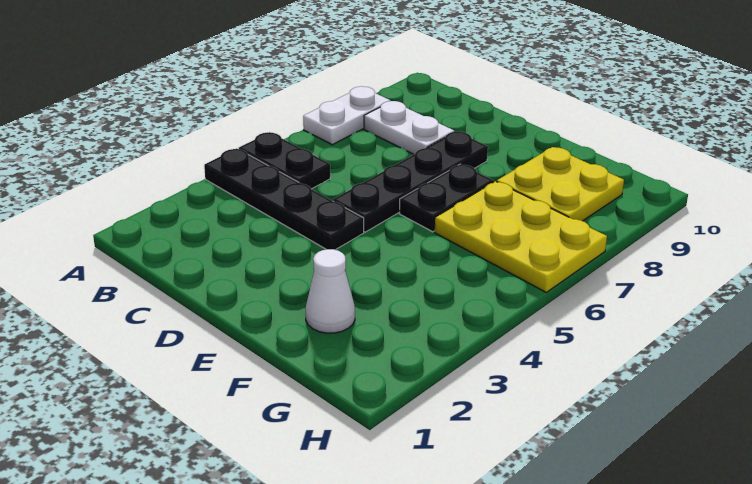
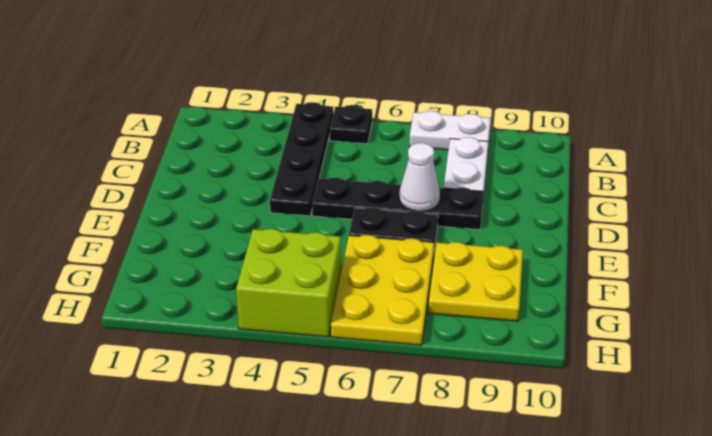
black plate A5:B5 level 1 -> black plate A5 level 1
white cone F2 level 1 -> white cone D7 level 2
none -> lime brick G4:H5 level 1

